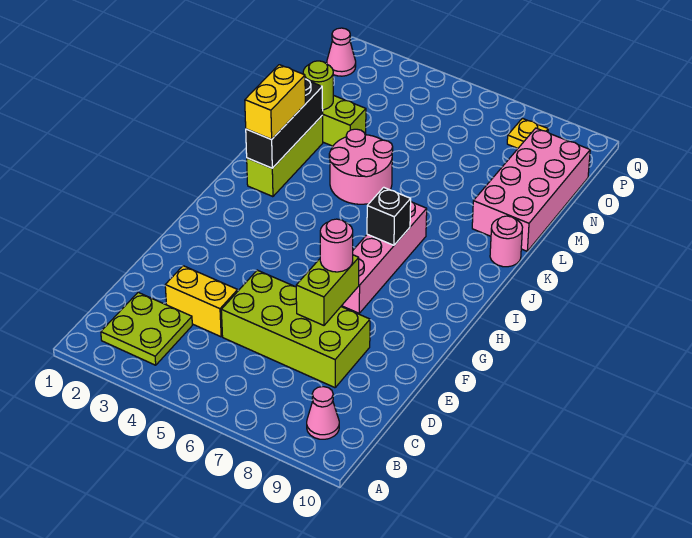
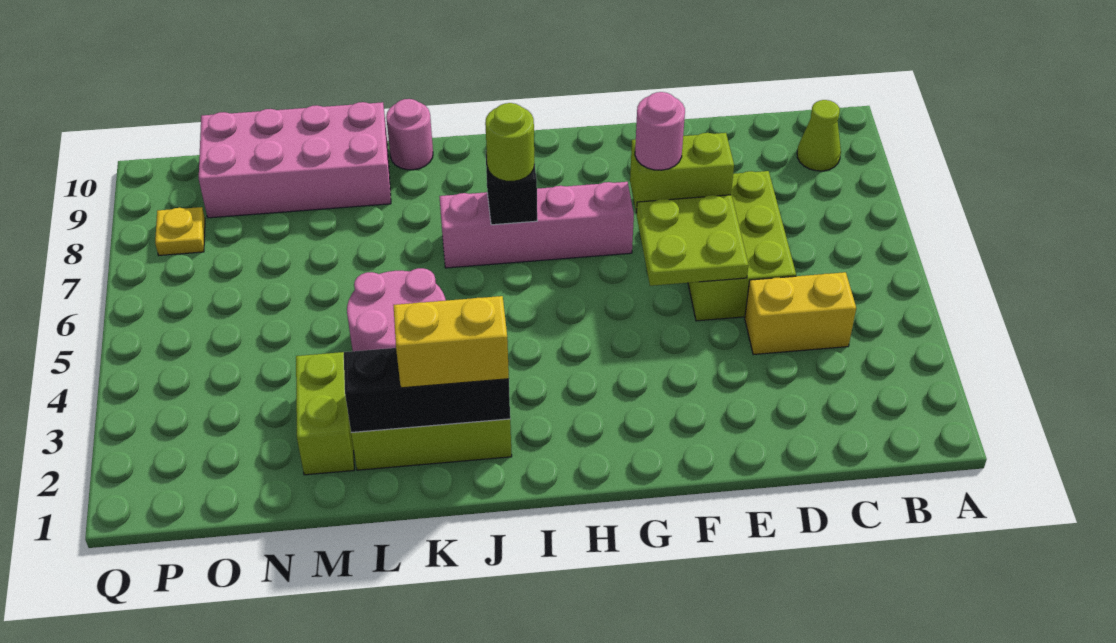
lime plate B2:C3 level 1 -> lime plate E5:F6 level 2
pink cone B9 level 1 -> lime cone B9 level 1
yellow brick D3:D4 level 1 -> yellow brick C4:D4 level 1
lime brick D5:E8 level 1 -> lime brick D5:E7 level 1
lime round brick M2 level 2 -> lime round brick I7 level 3
pink cone P1 level 1 -> none

